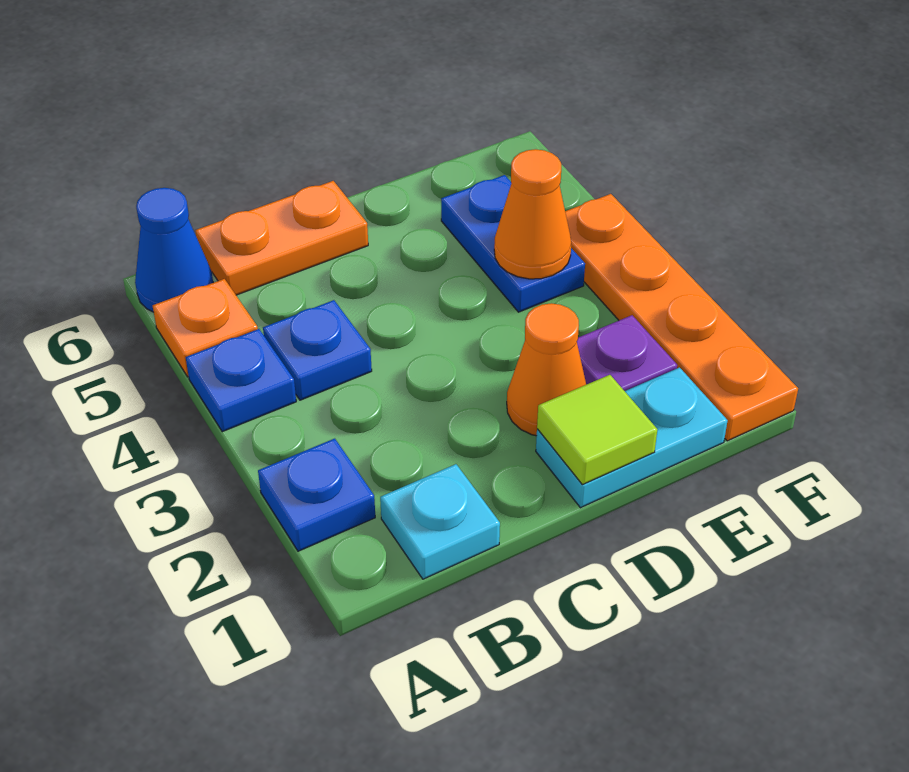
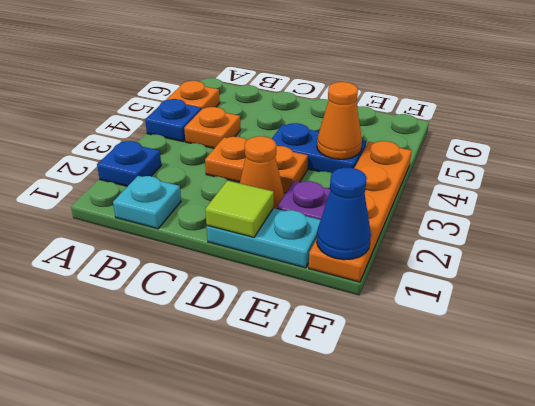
blue cone A6 level 1 -> blue cone F1 level 2
blue plate B4 level 1 -> orange plate B4 level 1
orange plate B6:C6 level 1 -> orange plate C3:D3 level 1
blue plate E4:E5 level 1 -> blue plate D4:E4 level 1

